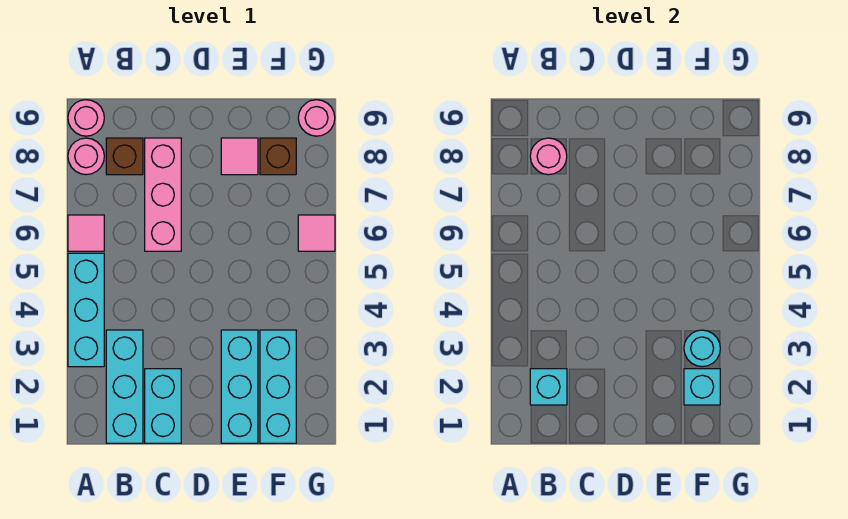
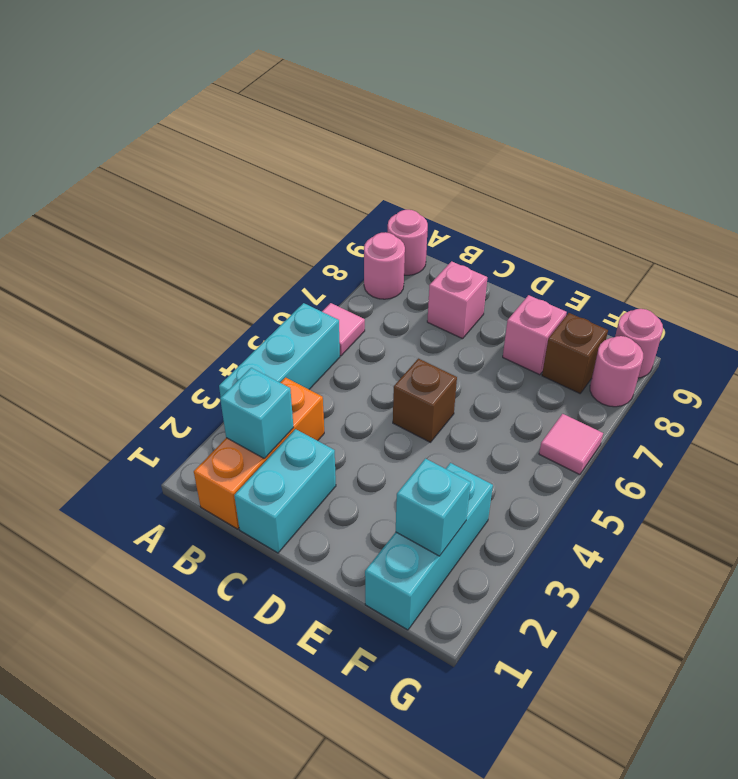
cyan brick B1:B3 level 1 -> orange brick B1:B3 level 1
brown brick B8 level 1 -> brown brick D5 level 1
pink round brick B8 level 2 -> pink round brick G8 level 1
pink brick C6:C8 level 1 -> pink brick C8 level 1
cyan brick E1:E3 level 1 -> none
pink tile E8 level 1 -> pink brick E8 level 1
cyan round brick F3 level 2 -> none

